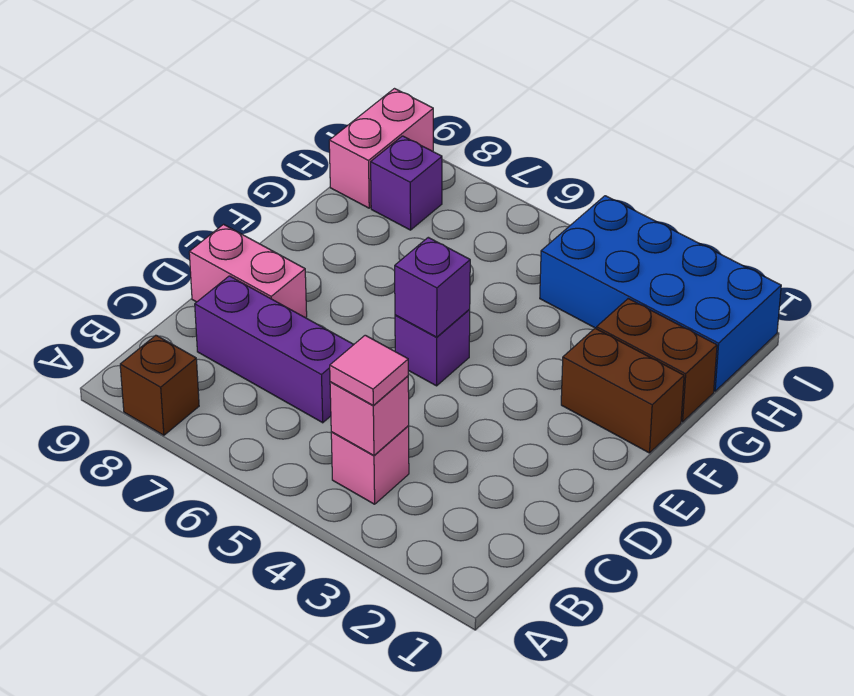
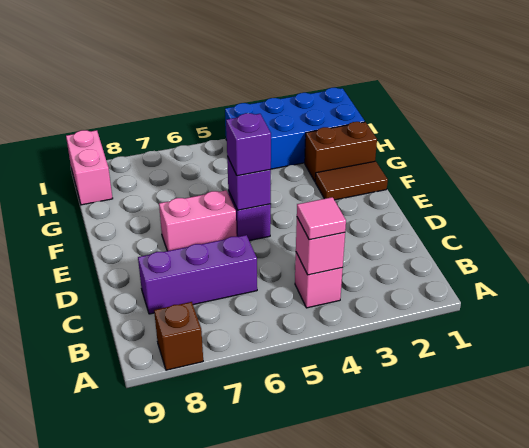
pink brick D8:D9 level 1 -> pink brick E6:E7 level 1
brown brick F1:F2 level 1 -> brown tile F1:F2 level 1
purple brick H8 level 1 -> purple brick E5 level 3

